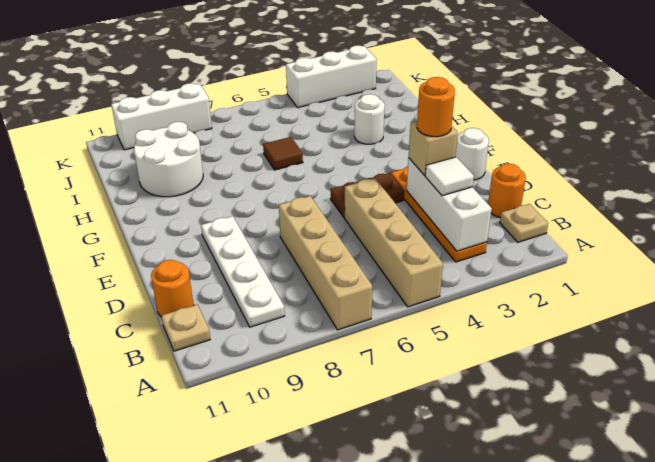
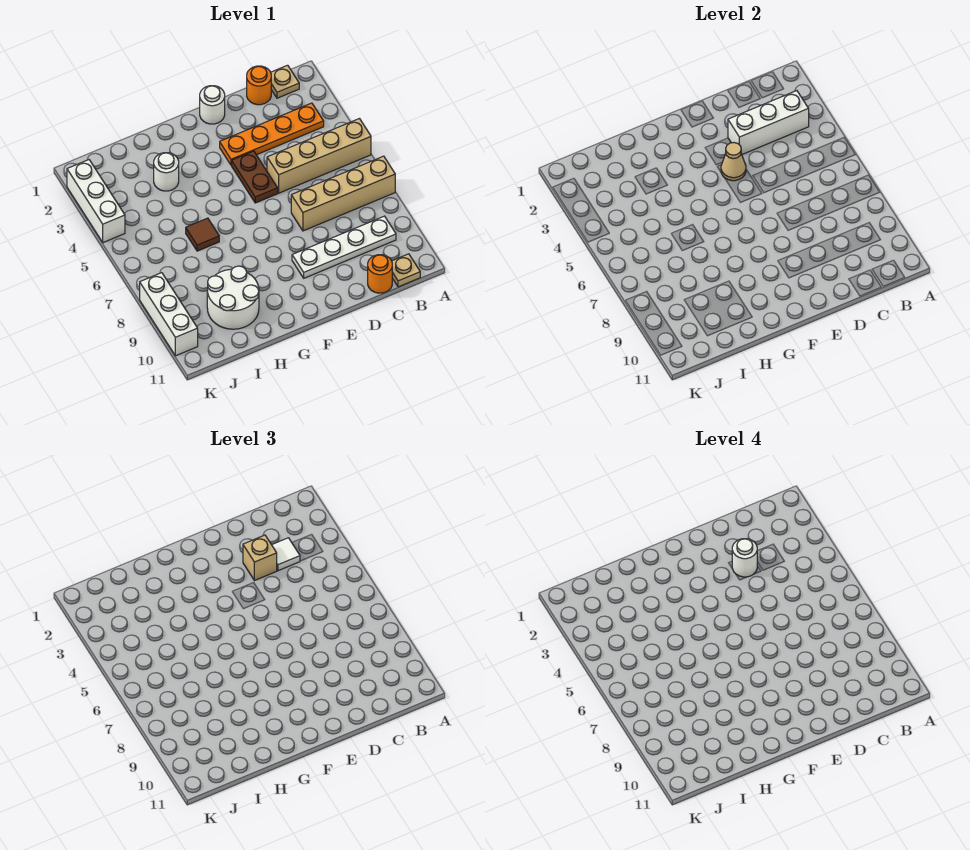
orange round brick D3 level 4 -> white round brick D3 level 4
none -> tan cone E4 level 2

